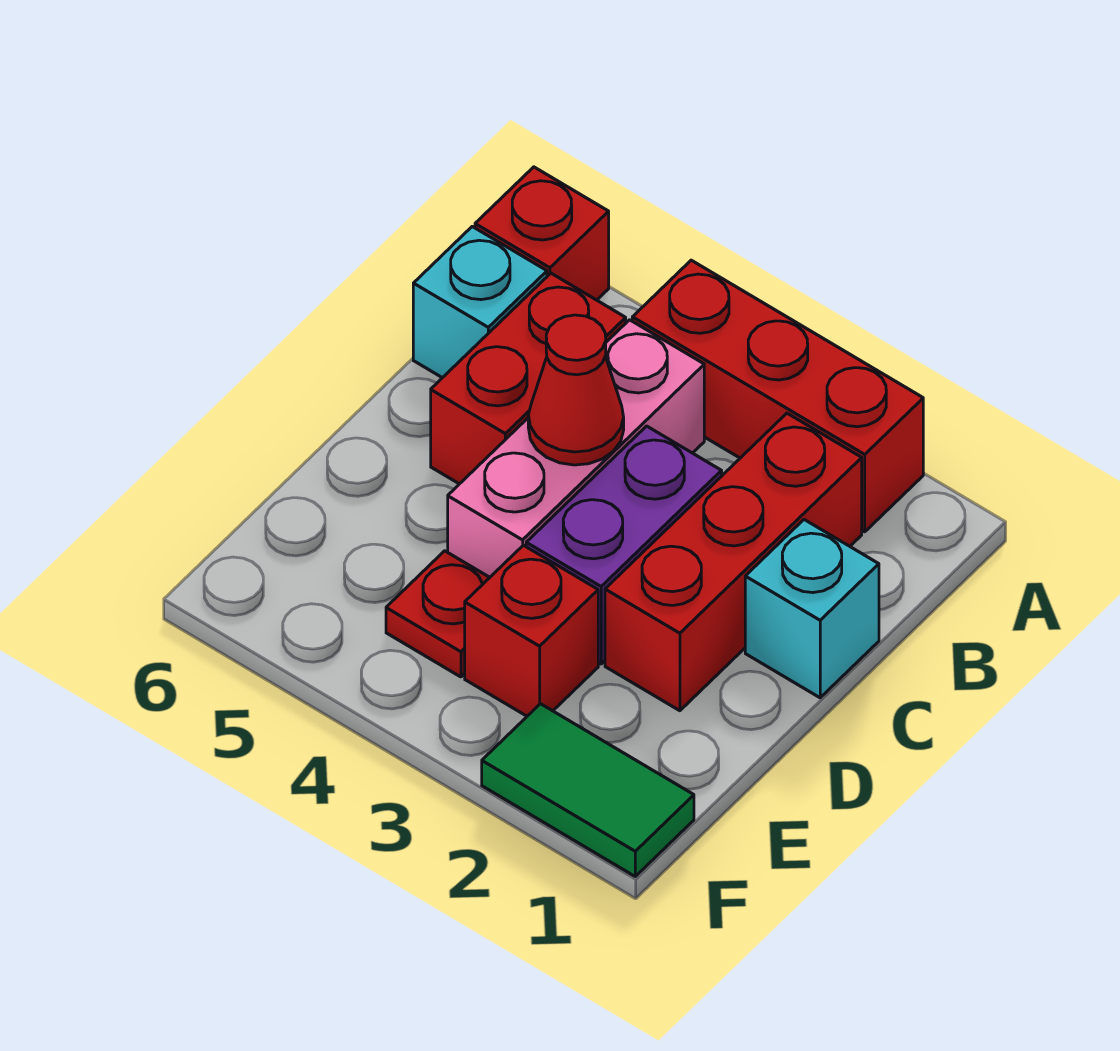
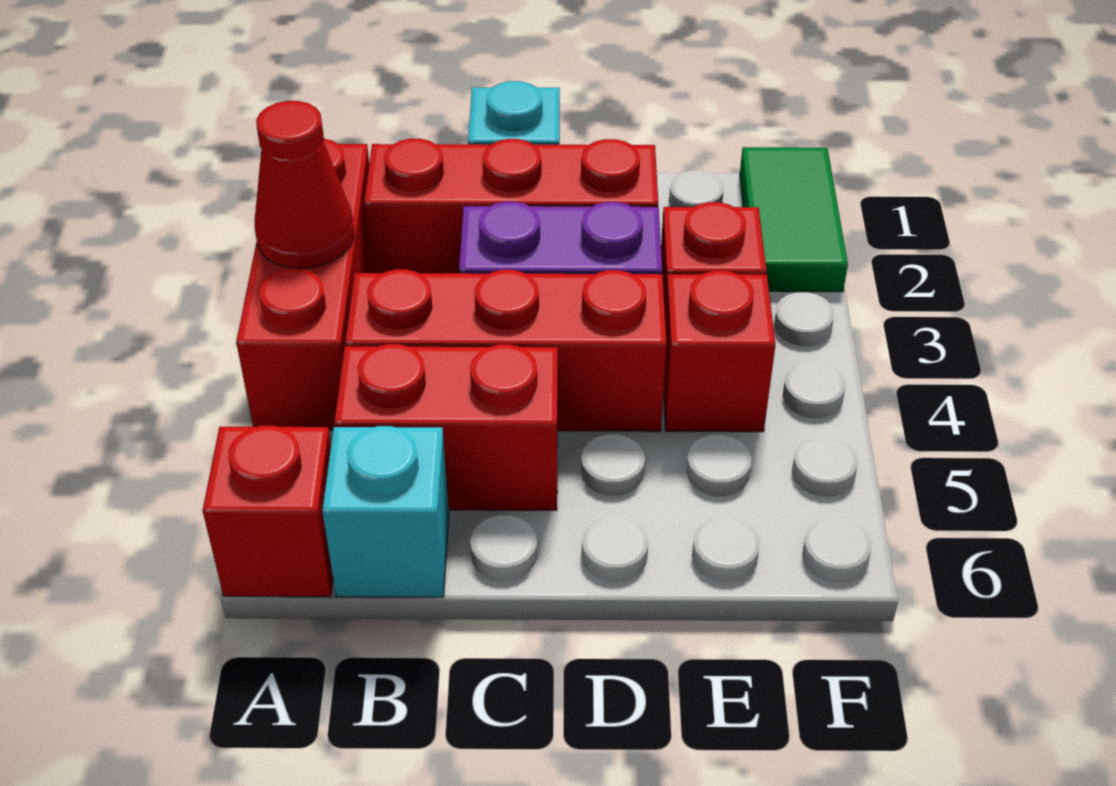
pink brick B4:D4 level 1 -> red brick B4:D4 level 1
red cone C4 level 2 -> red cone A3 level 2
red plate E4 level 1 -> red brick E4 level 1

